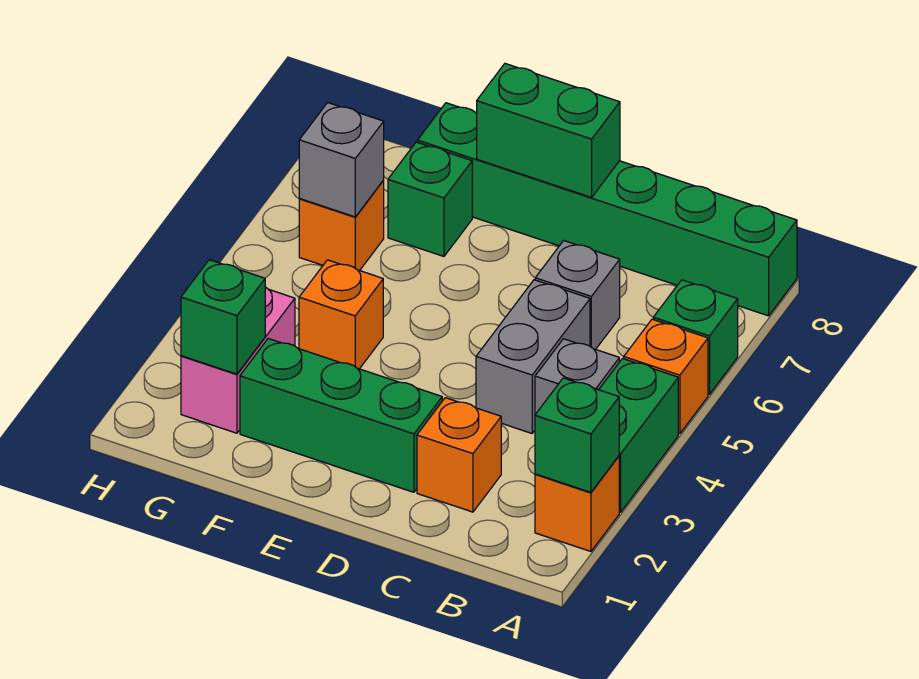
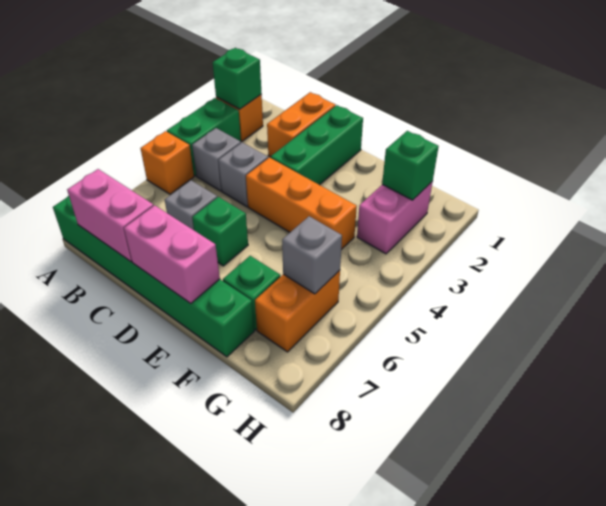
green brick A6 level 1 -> green brick D6 level 1
none -> pink brick B8:C8 level 2
orange brick C2 level 1 -> orange brick C1:C2 level 1
grey brick C4:C5 level 1 -> grey brick C4 level 1
green brick D2:F2 level 1 -> green brick D1:D3 level 1
green brick D8:E8 level 2 -> pink brick D8:E8 level 2
orange brick F4 level 1 -> orange brick D4:F4 level 1
orange brick G6 level 1 -> orange brick G6:G7 level 1

